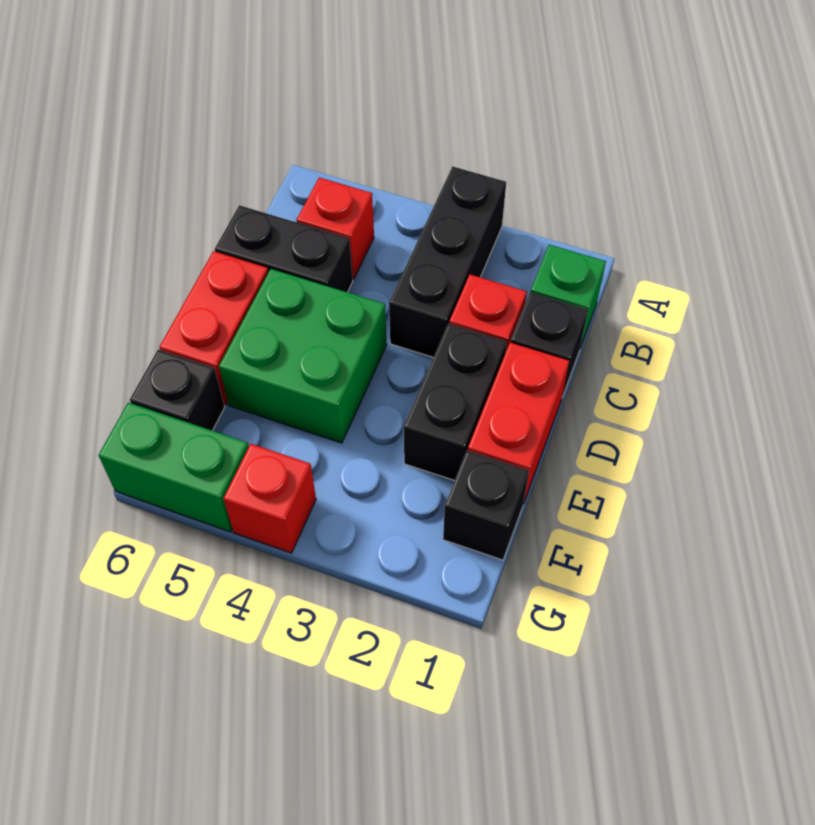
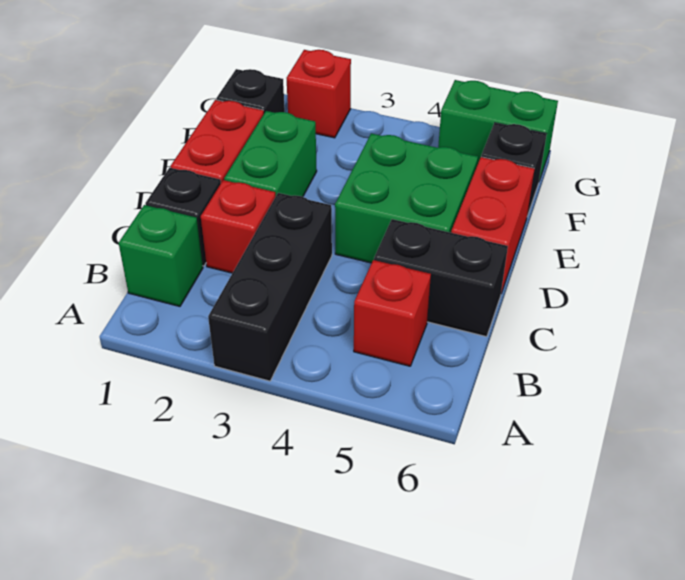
black brick D2:E2 level 1 -> green brick D2:E2 level 1
red brick G4 level 1 -> red brick G2 level 1

